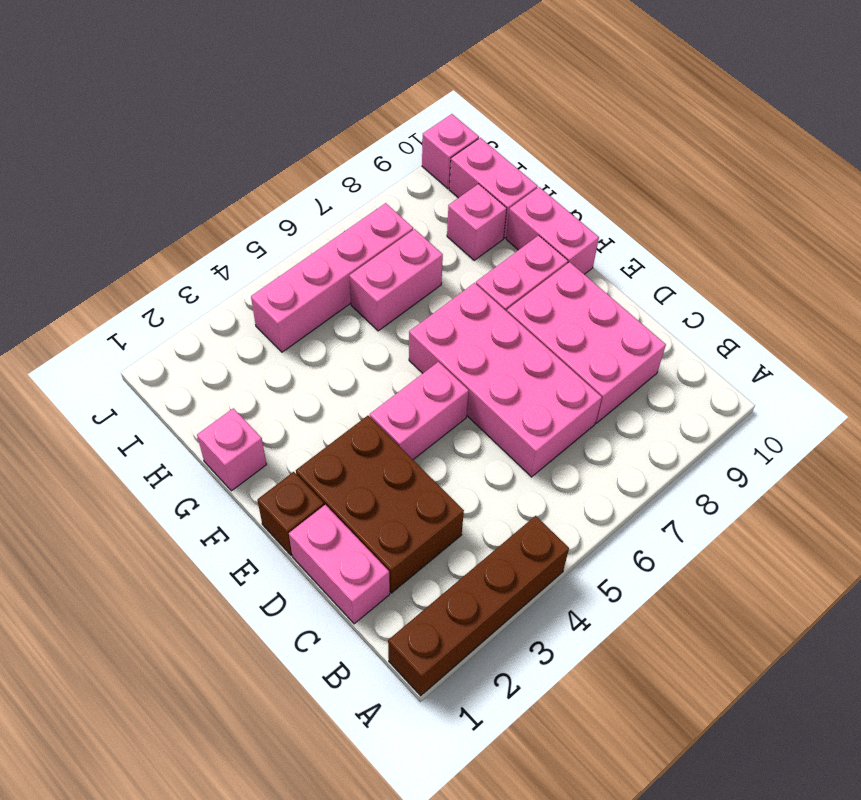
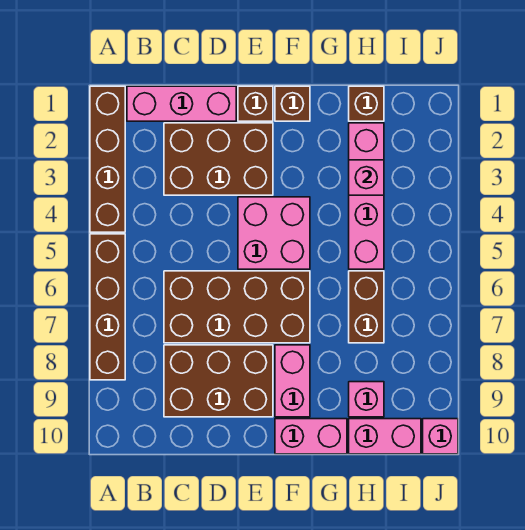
none -> brown brick A5:A8 level 1
pink brick C1:D1 level 1 -> pink brick B1:D1 level 1
pink brick C6:F7 level 1 -> brown brick C6:F7 level 1
pink brick C8:E9 level 1 -> brown brick C8:E9 level 1
pink brick E4:E5 level 1 -> pink brick E4:F5 level 1
none -> brown brick F1 level 1
pink brick G1 level 1 -> pink brick H3 level 2
none -> brown brick H1 level 1
pink brick H6:H7 level 1 -> brown brick H6:H7 level 1
pink brick I4:I7 level 1 -> pink brick H2:H5 level 1

